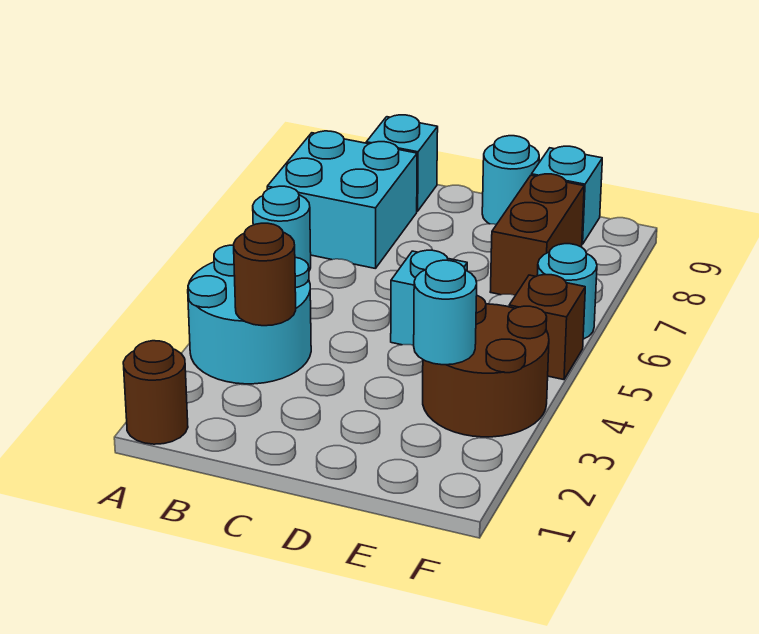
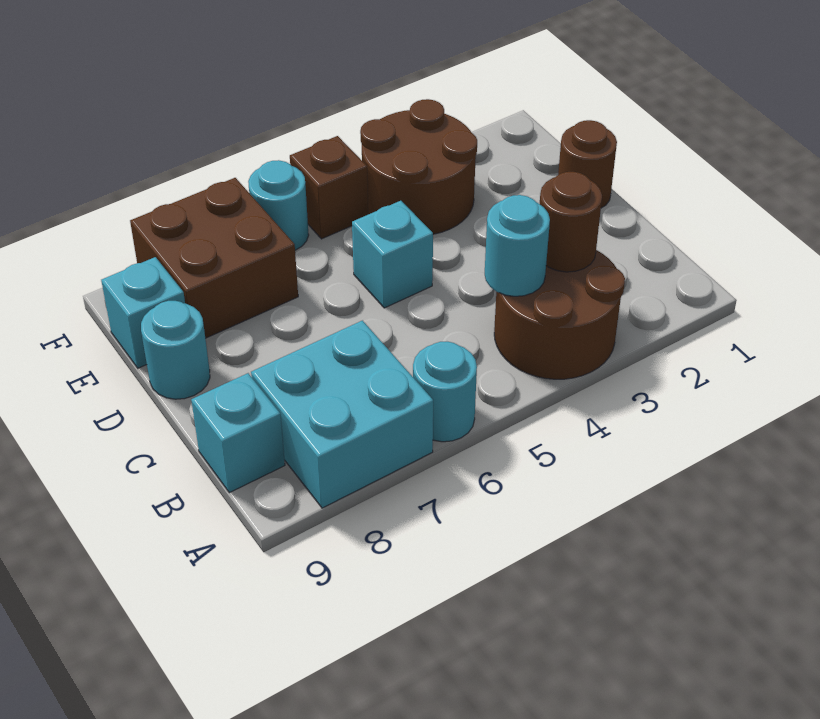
brown round brick A1 level 1 -> brown round brick D1 level 1
cyan round brick A3:B4 level 1 -> brown round brick A3:B4 level 1
cyan round brick E3 level 2 -> cyan round brick B4 level 2
brown brick E7:E8 level 1 -> brown brick E7:F8 level 1

